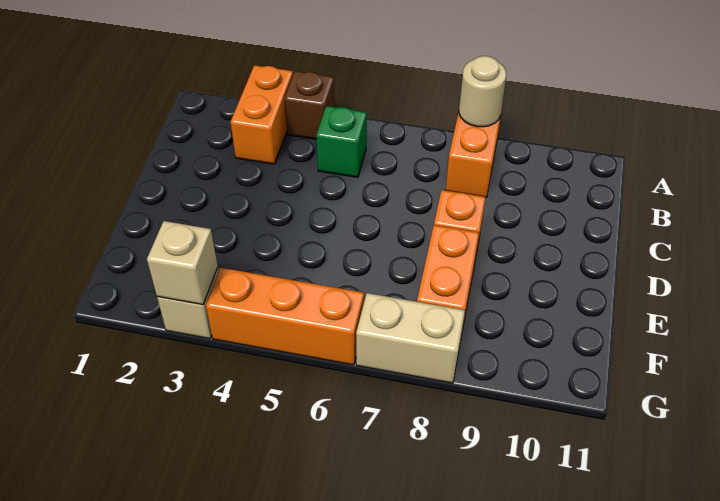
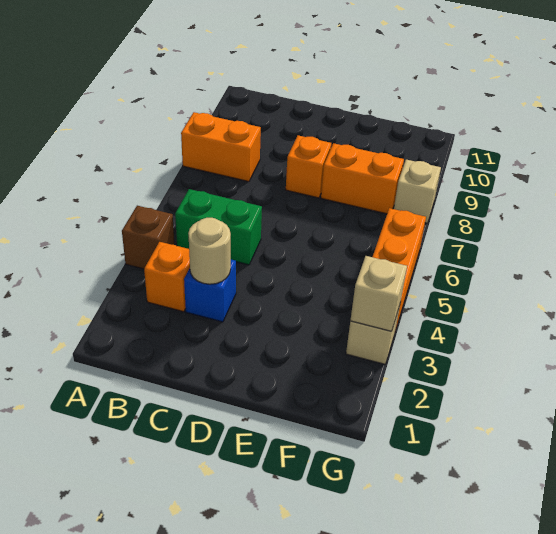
orange brick A3:B3 level 1 -> orange brick B3 level 1
tan round brick A8 level 2 -> tan round brick C3 level 2
green brick B5 level 1 -> green brick B5:C5 level 1
none -> blue brick C3 level 1
tan brick G7:G8 level 1 -> tan brick G8 level 1

